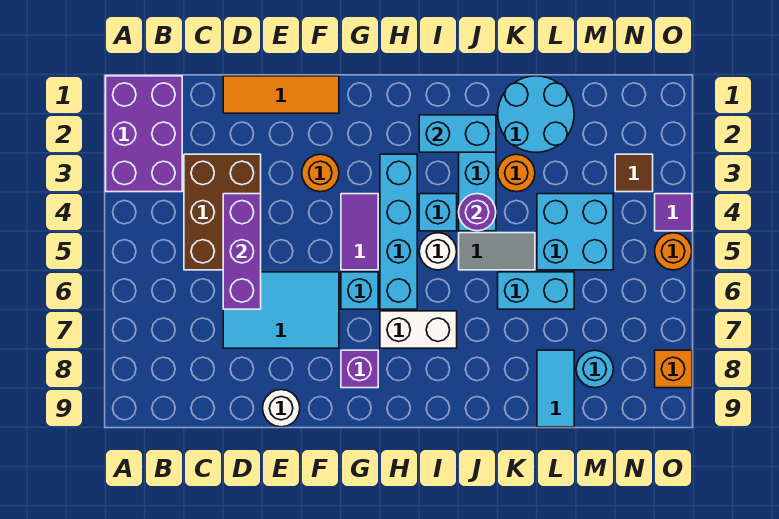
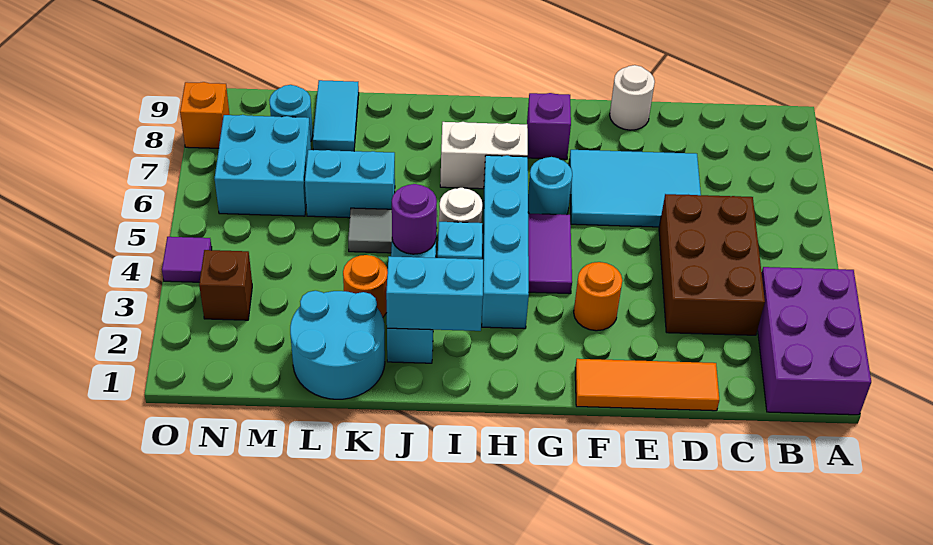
purple brick D4:D6 level 2 -> none
cyan brick G6 level 1 -> cyan round brick G6 level 1
cyan brick L4:M5 level 1 -> cyan brick M6:N7 level 1
brown tile N3 level 1 -> brown brick N3 level 1
orange round brick O5 level 1 -> none

